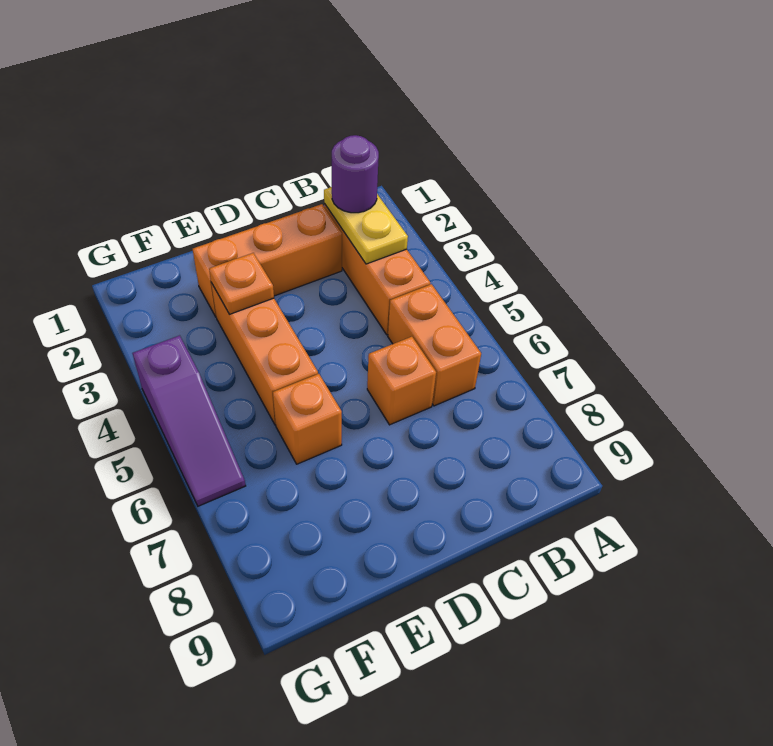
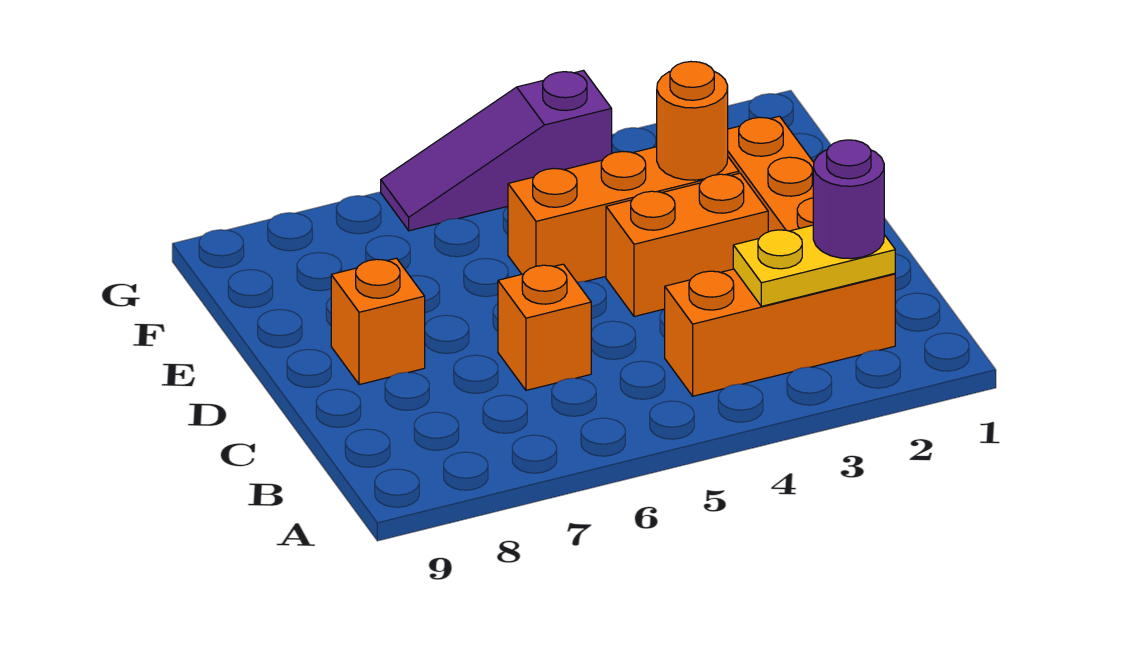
orange brick B5:B6 level 1 -> orange brick D3:D4 level 1
orange plate E3 level 2 -> orange round brick E3 level 2
orange brick E6 level 1 -> orange brick D8 level 1

